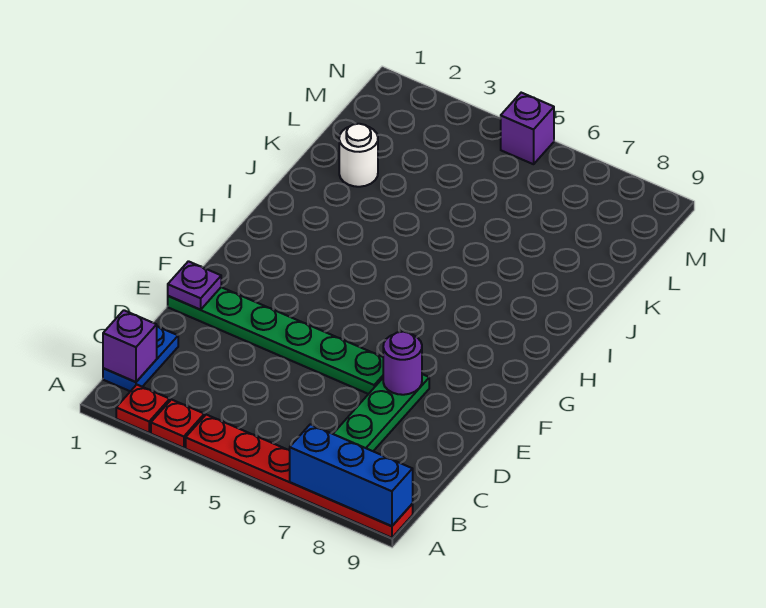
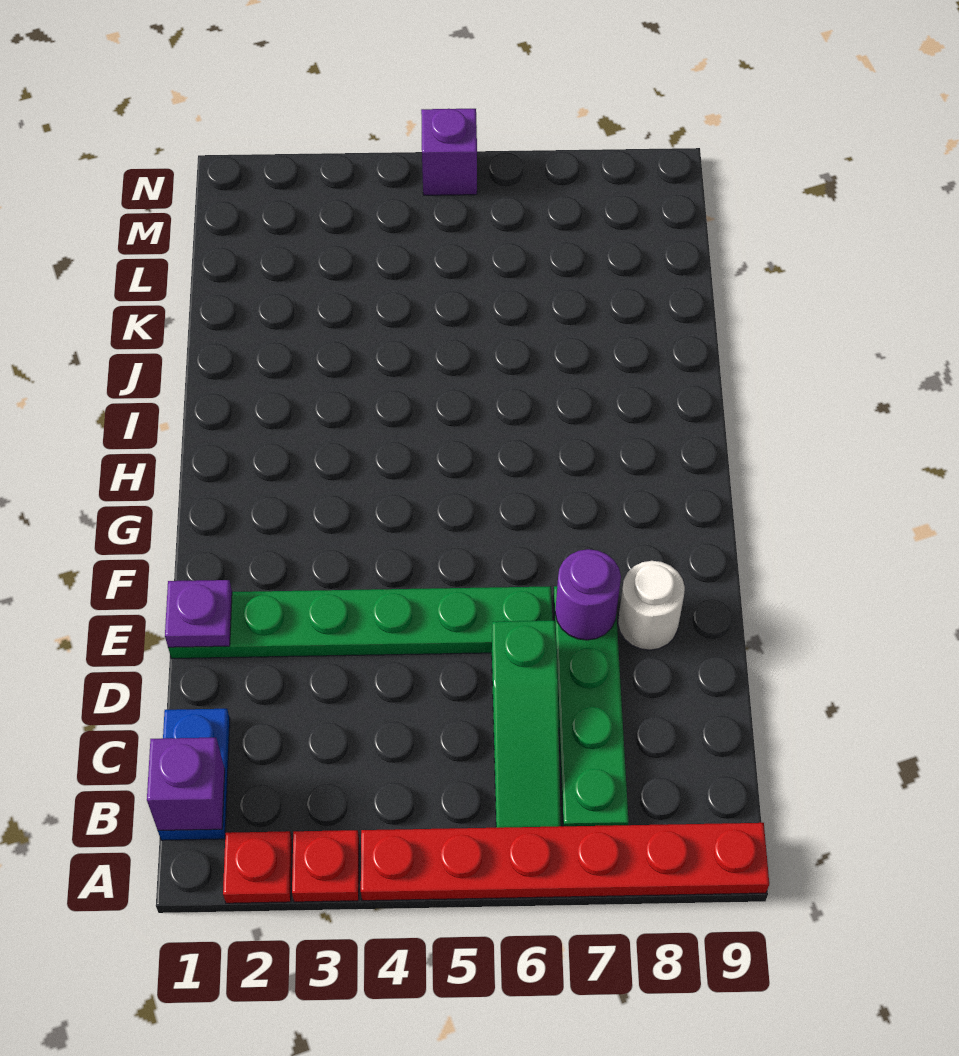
blue brick A7:A9 level 2 -> none
none -> green slope B6:D6 level 1 top D
white round brick K2 level 1 -> white round brick E8 level 1

